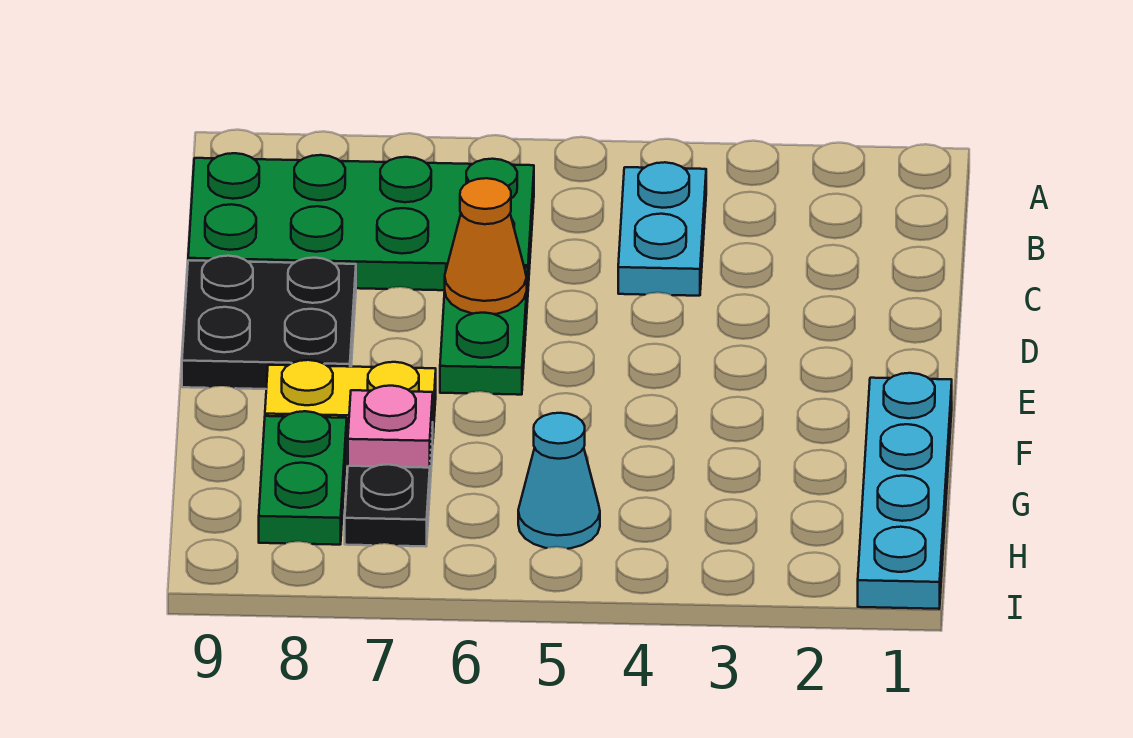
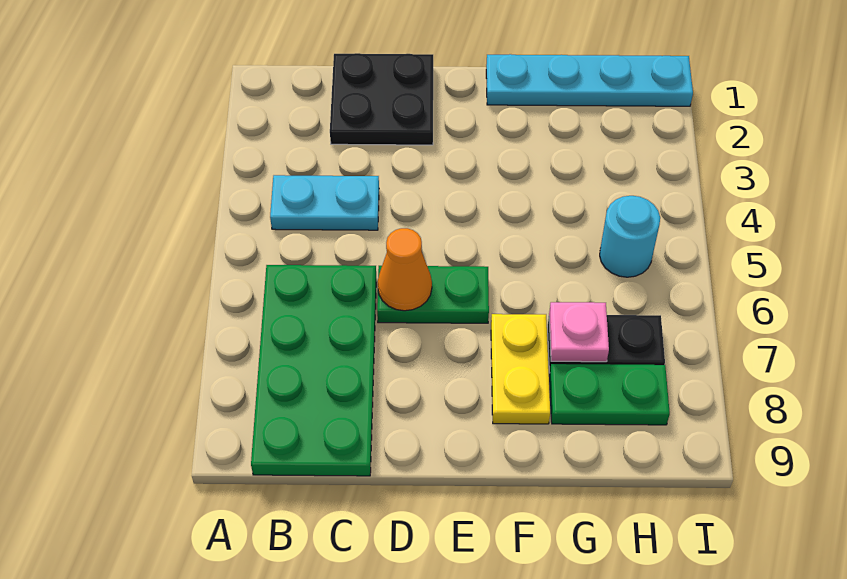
black plate D8:E9 level 1 -> black plate C1:D2 level 1
cyan cone H5 level 1 -> cyan round brick H5 level 1

